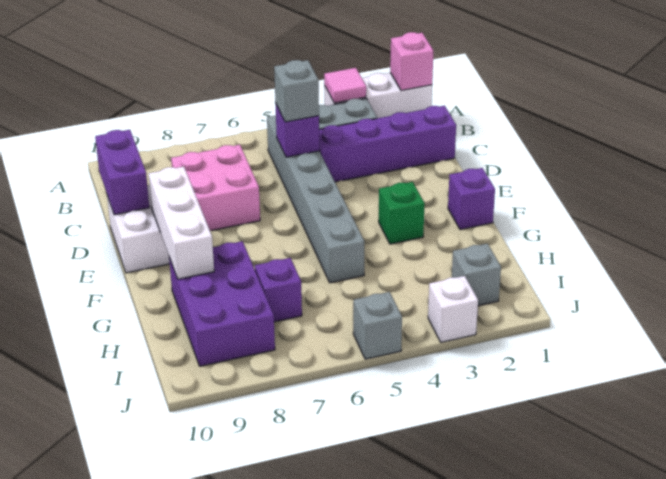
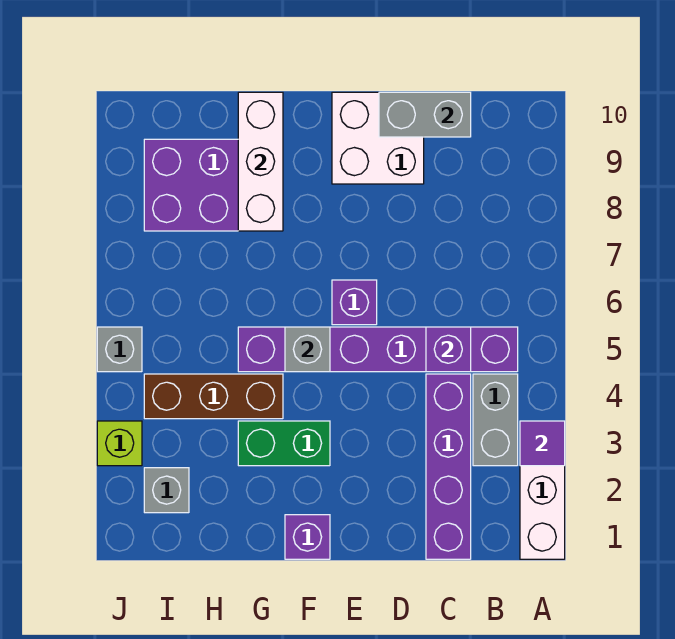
pink brick A1 level 2 -> none
pink tile A3 level 2 -> purple tile A3 level 2
grey brick B5:G5 level 1 -> purple brick B5:G5 level 1
grey brick C5 level 3 -> grey brick F5 level 2
pink brick C7:D8 level 1 -> none
purple brick C10:D10 level 2 -> grey brick C10:D10 level 2
white brick E9:G9 level 2 -> white brick G8:G10 level 2
green brick F3 level 1 -> green brick F3:G3 level 1
none -> brown brick G4:I4 level 1
purple brick H7 level 1 -> purple brick E6 level 1
white brick J3 level 1 -> lime brick J3 level 1

